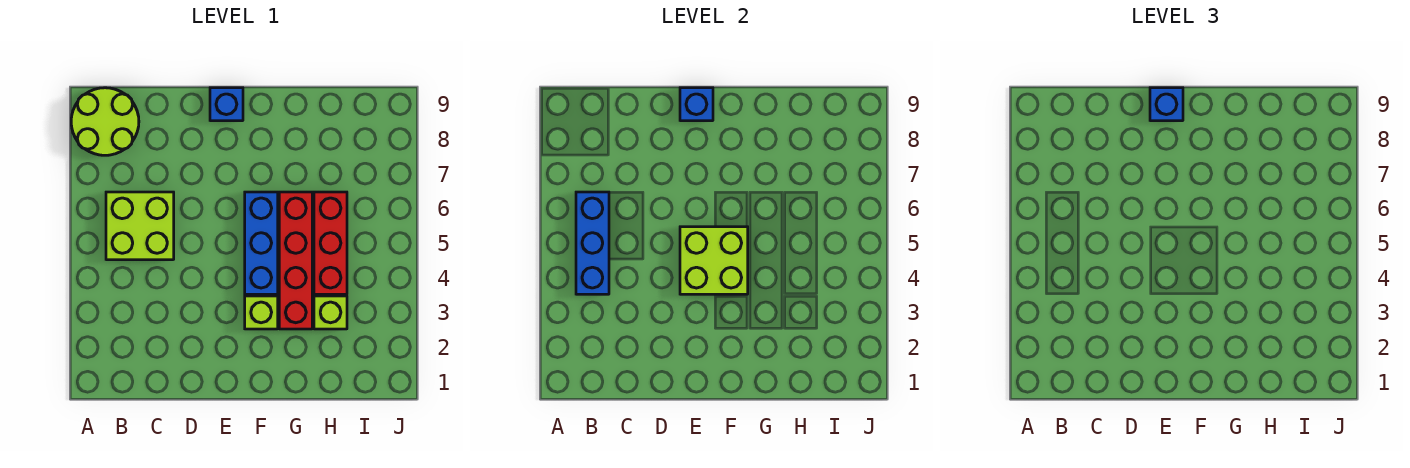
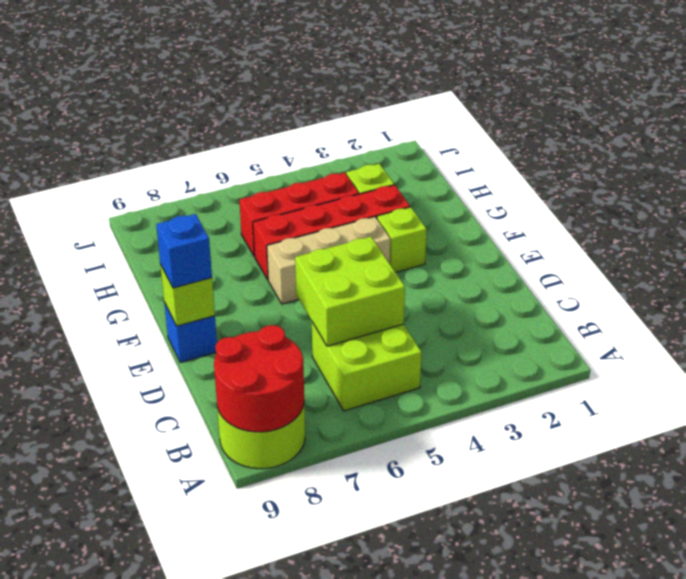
none -> red round brick A8:B9 level 2
blue brick B4:B6 level 2 -> none
lime brick E4:F5 level 2 -> lime brick C5:D6 level 2
blue brick E9 level 2 -> lime brick E9 level 2
blue brick F4:F6 level 1 -> tan brick F4:F6 level 1

